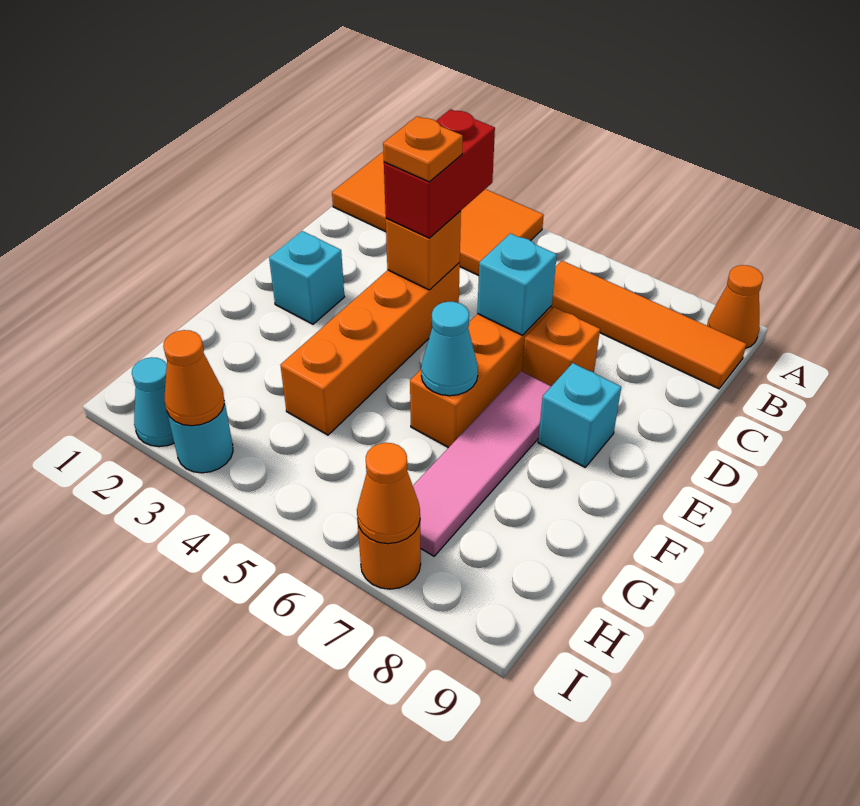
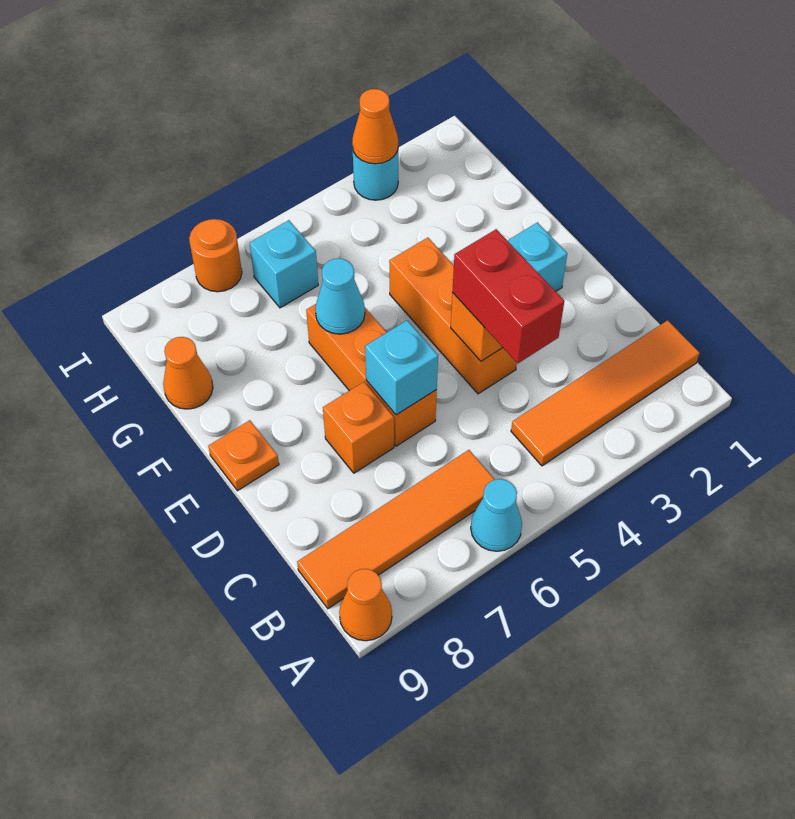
orange tile A1:B4 level 1 -> orange tile B1:B4 level 1
orange brick D4:G4 level 1 -> orange brick D4:F4 level 1
orange plate D4 level 4 -> orange plate E9 level 1
pink tile E7:H7 level 1 -> none
cyan brick E8 level 1 -> cyan brick H6 level 1
cyan cone I2 level 1 -> cyan cone A6 level 1
orange cone I7 level 2 -> orange cone G9 level 1

